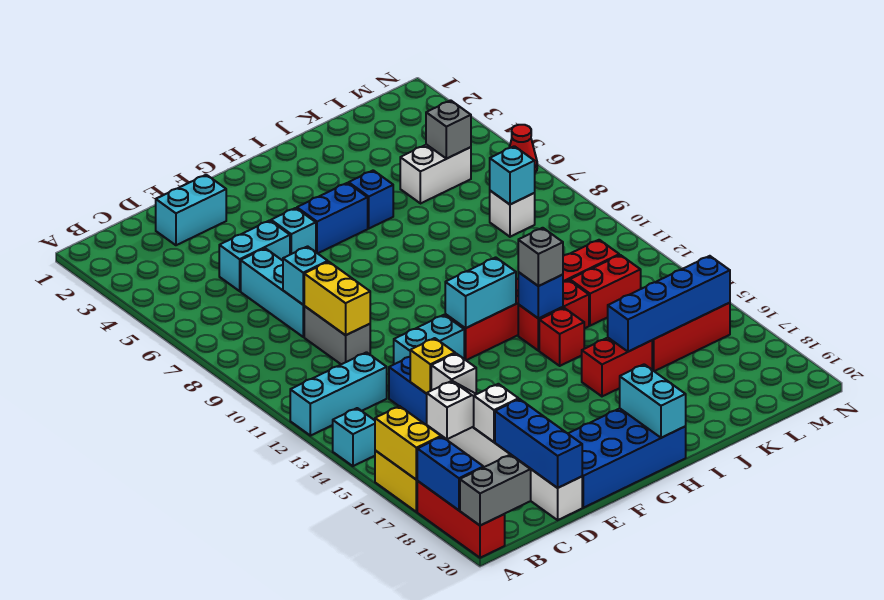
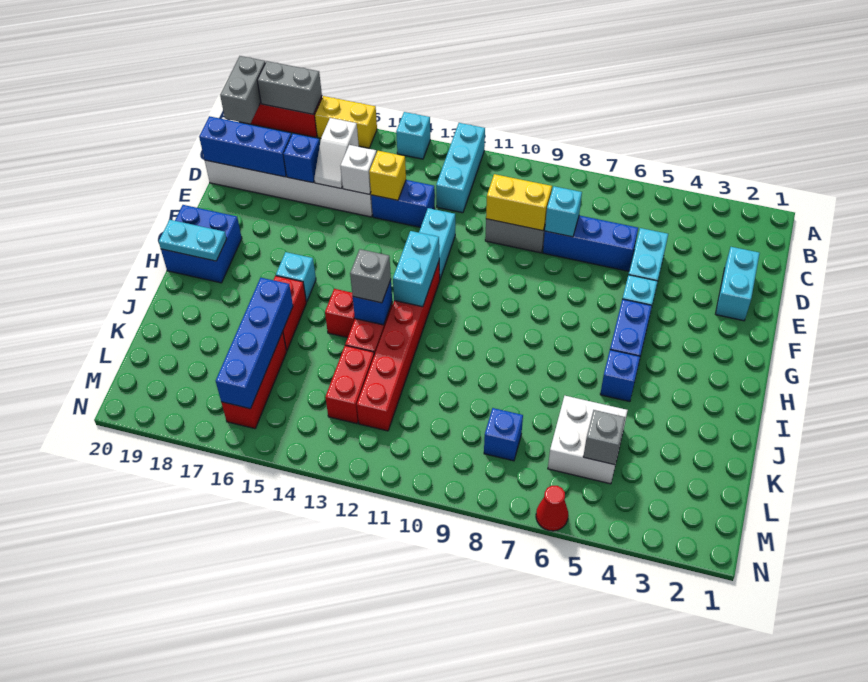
yellow brick A16:A17 level 2 -> none
blue brick A18:A19 level 2 -> grey brick A18:A19 level 2
cyan brick D6:D8 level 1 -> blue brick D6:D8 level 1
white brick D17 level 2 -> blue brick D17 level 2
blue brick E19:H20 level 1 -> blue brick G19:H20 level 1
cyan brick H19:H20 level 2 -> cyan plate H19:H20 level 2
white brick K5:L5 level 1 -> white brick K5:L6 level 1
white brick L8 level 1 -> blue brick L8 level 1
cyan brick L8 level 2 -> cyan brick H16 level 1

